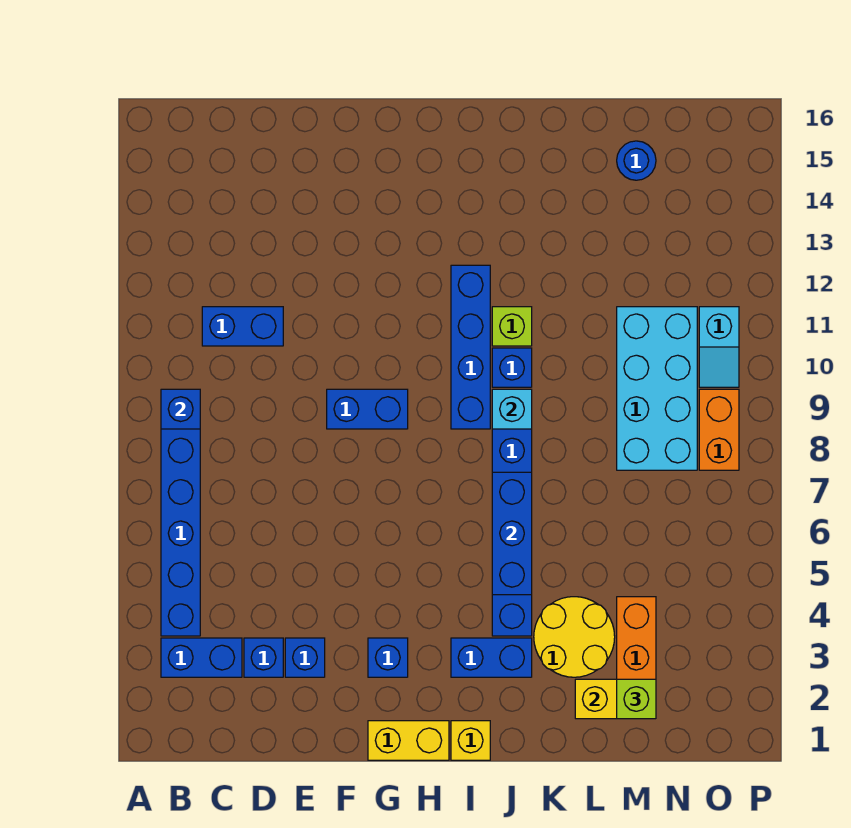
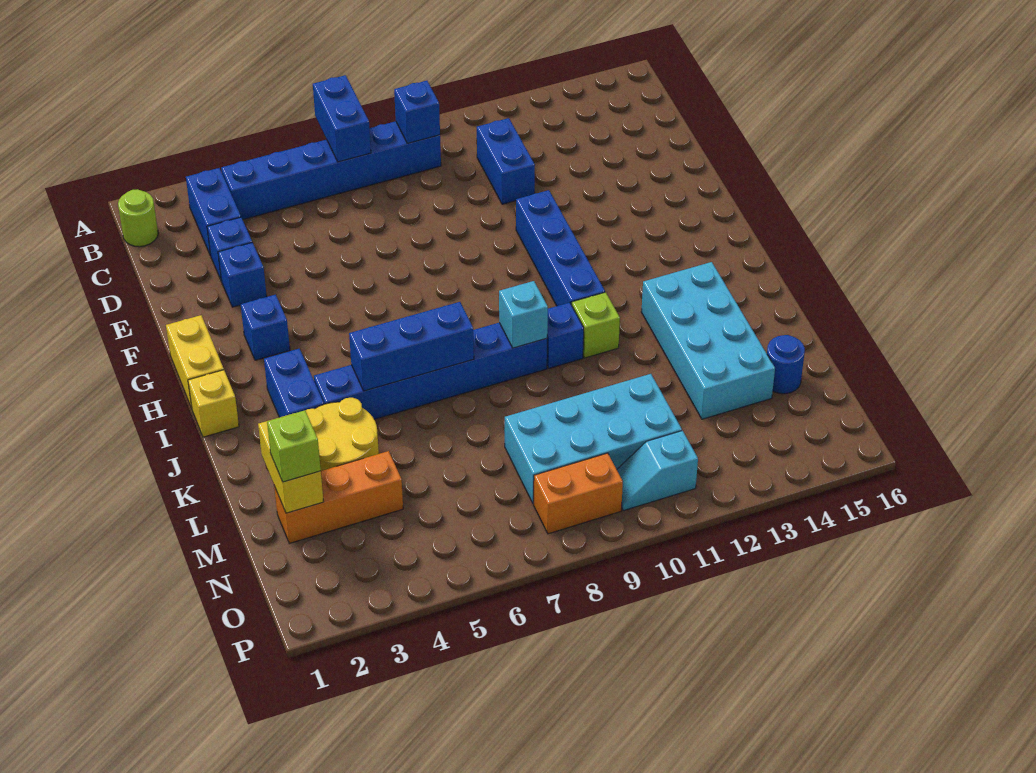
none -> lime round brick B1 level 1
blue brick F9:G9 level 1 -> blue brick A7:B7 level 2
blue brick I9:I12 level 1 -> blue brick F11:I11 level 1
none -> cyan brick J13:M14 level 1

